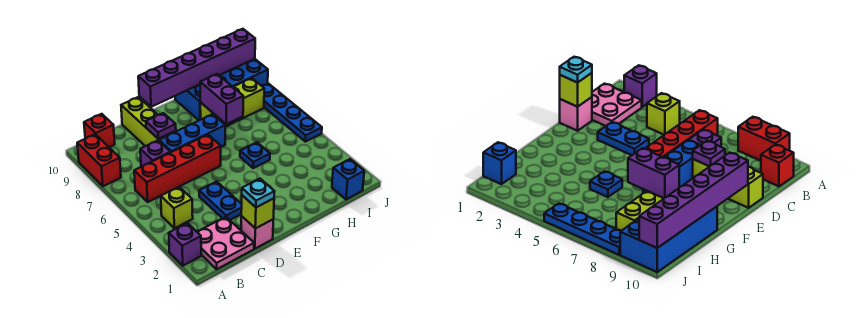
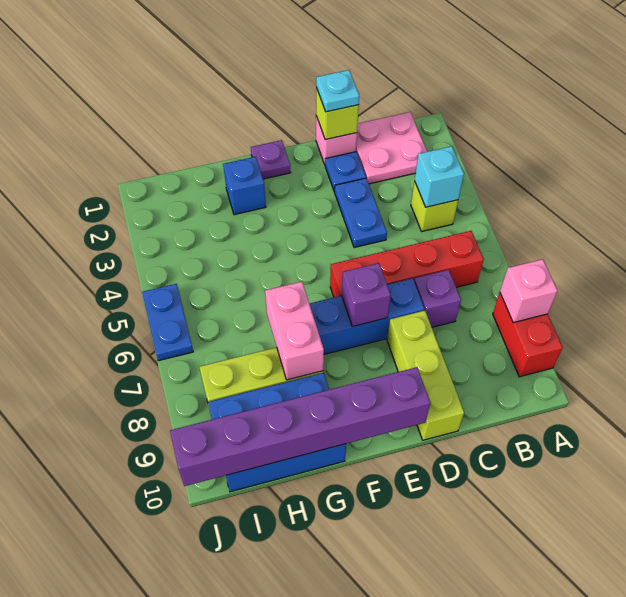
purple brick A2 level 1 -> purple brick E7 level 2
none -> pink brick A8 level 2
none -> cyan brick B4 level 2
red brick B10 level 1 -> none
purple plate D8 level 2 -> purple plate F1 level 1
blue plate G5 level 1 -> blue plate D2 level 1
purple brick G7:G8 level 2 -> pink brick G7:G8 level 2
blue brick G9:J10 level 1 -> blue brick G9:I10 level 1
blue brick I1 level 1 -> blue brick G2 level 1
blue plate J5:J8 level 1 -> blue plate J5:J6 level 1

